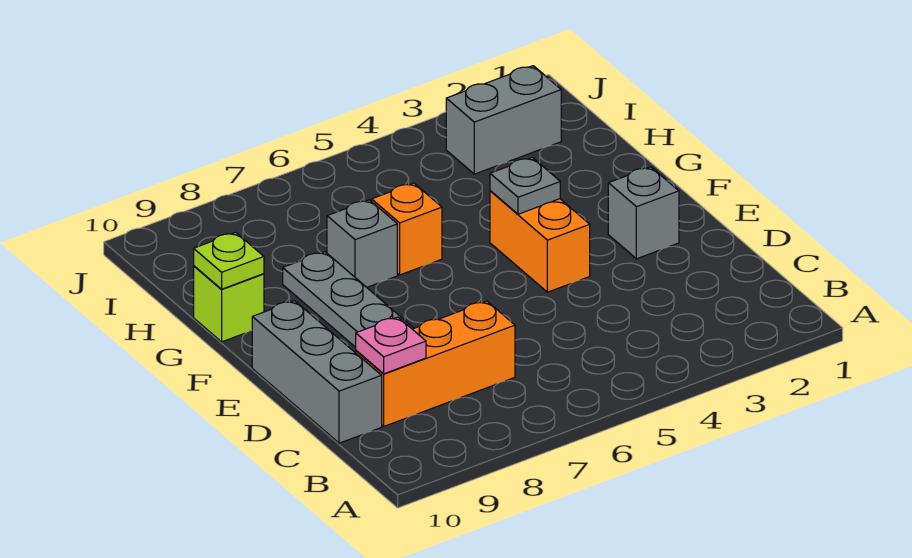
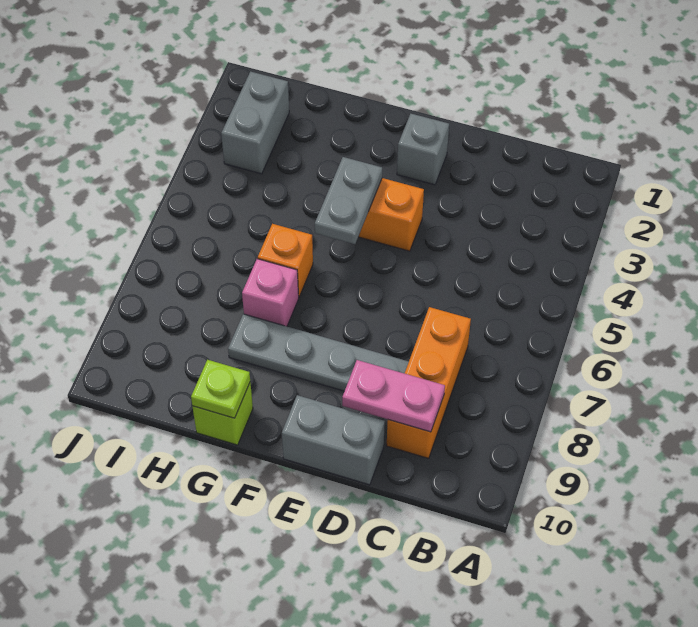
pink plate C9 level 2 -> pink plate C9:D9 level 2
grey brick C10:E10 level 1 -> grey brick D10:E10 level 1
grey plate F4 level 2 -> grey plate F4:F5 level 2
grey brick G7 level 1 -> pink brick G7 level 1

